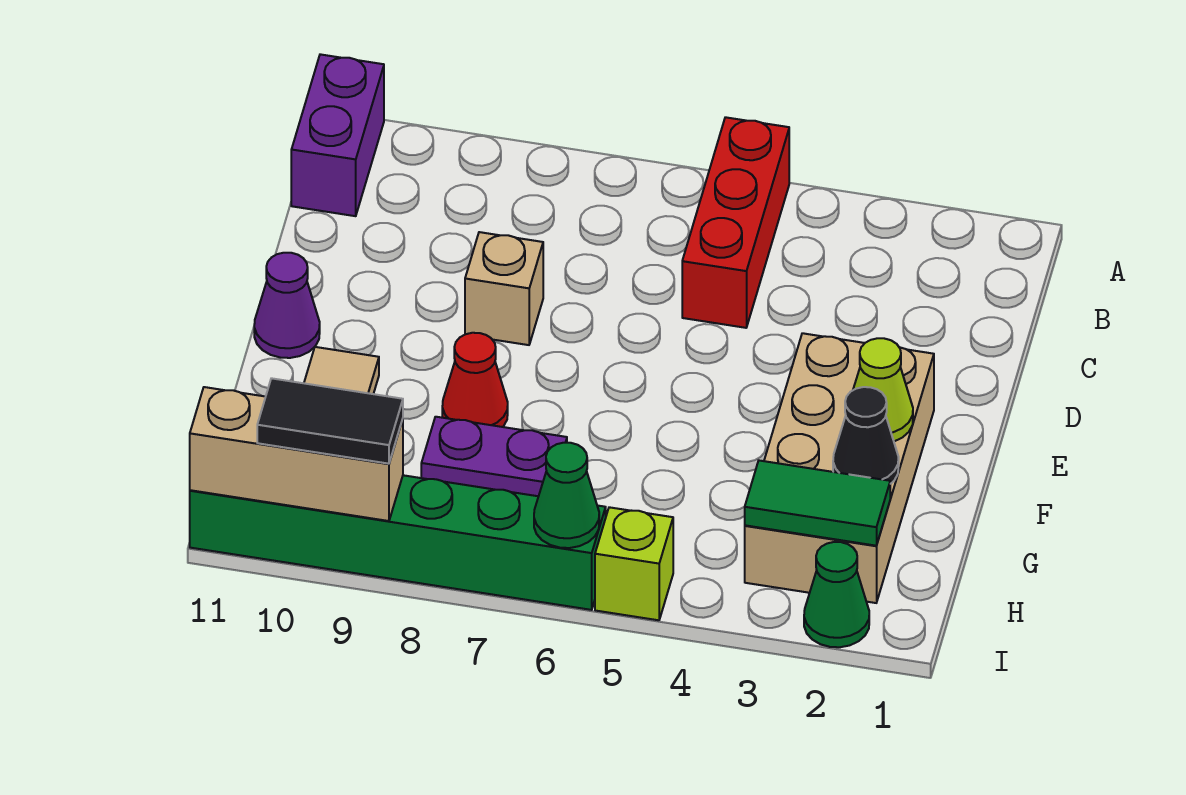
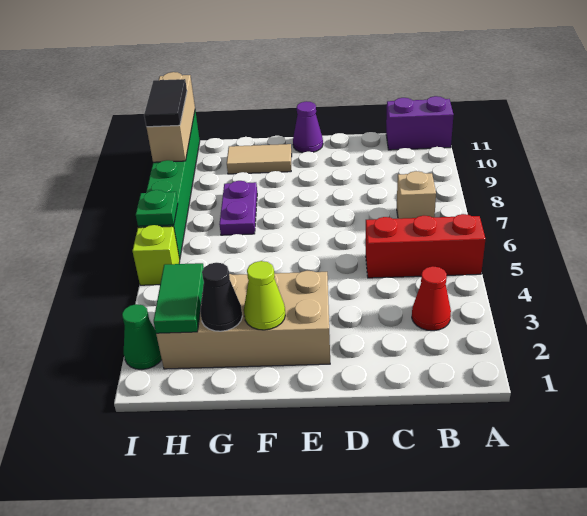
tan brick D8 level 1 -> tan brick B7 level 1
red cone F8 level 1 -> red cone B3 level 1
green cone I6 level 2 -> green plate I6 level 2

